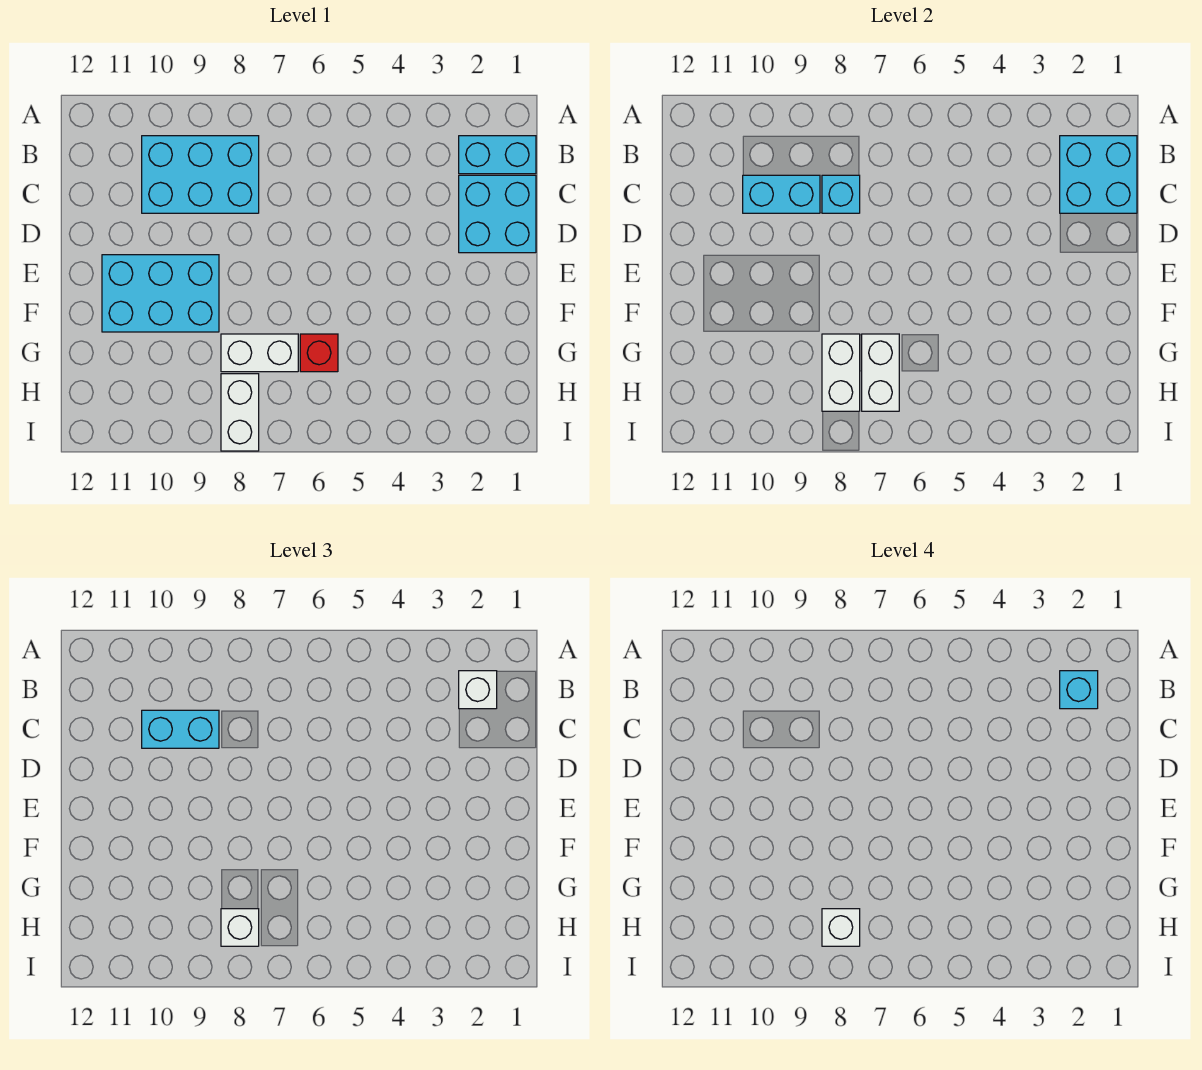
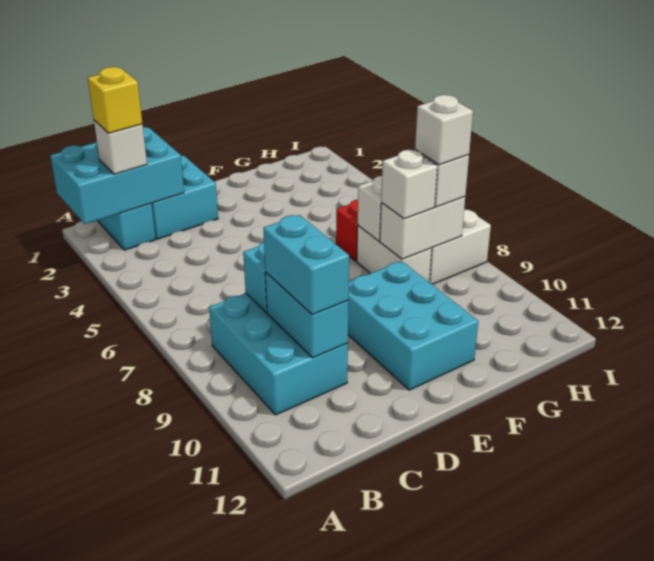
cyan brick B1:C2 level 2 -> cyan brick A1:C2 level 2
cyan brick B2 level 4 -> yellow brick B2 level 4
none -> white brick G8 level 3

